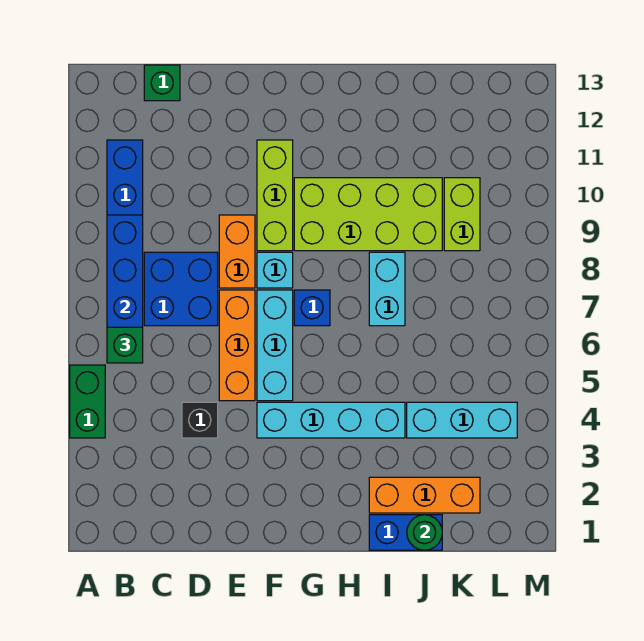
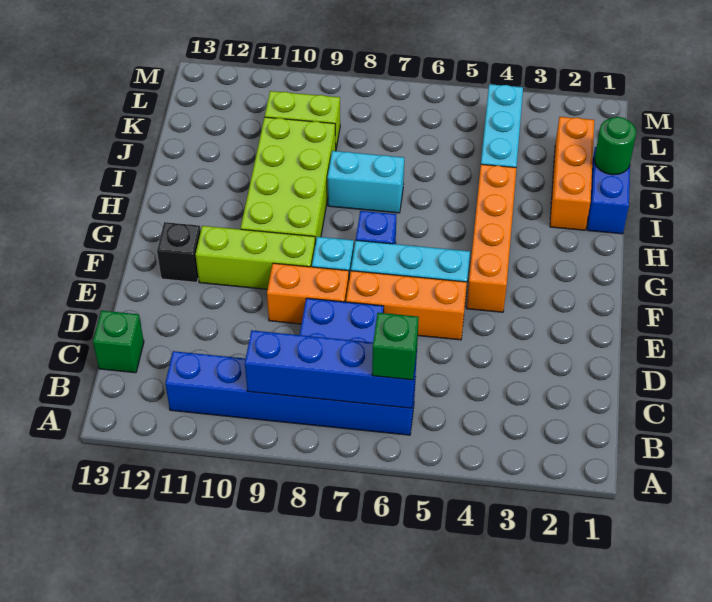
green brick A4:A5 level 1 -> none
black brick D4 level 1 -> black brick F12 level 1
cyan brick F4:I4 level 1 -> orange brick F4:I4 level 1

